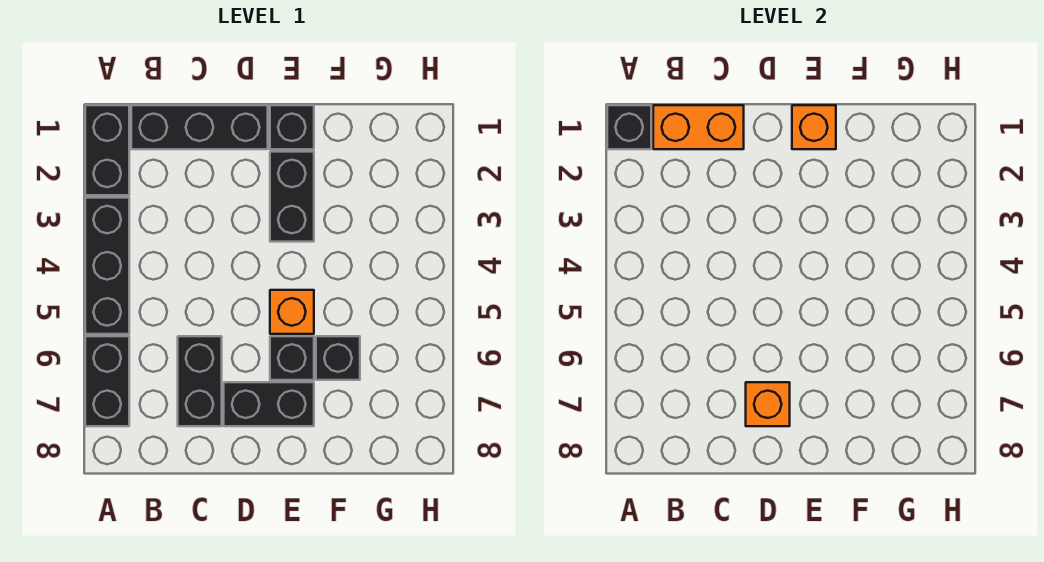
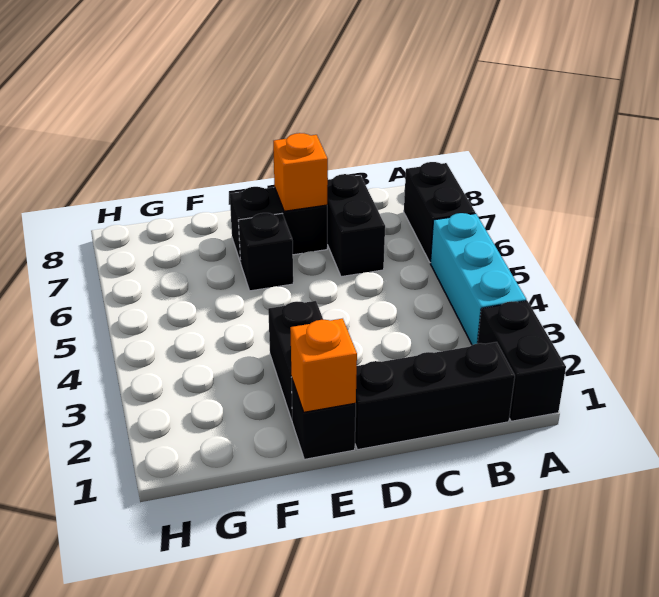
black brick A1 level 2 -> none
black brick A3:A5 level 1 -> cyan brick A3:A5 level 1
orange brick B1:C1 level 2 -> none
orange brick E5 level 1 -> none
black brick F6 level 1 -> none

